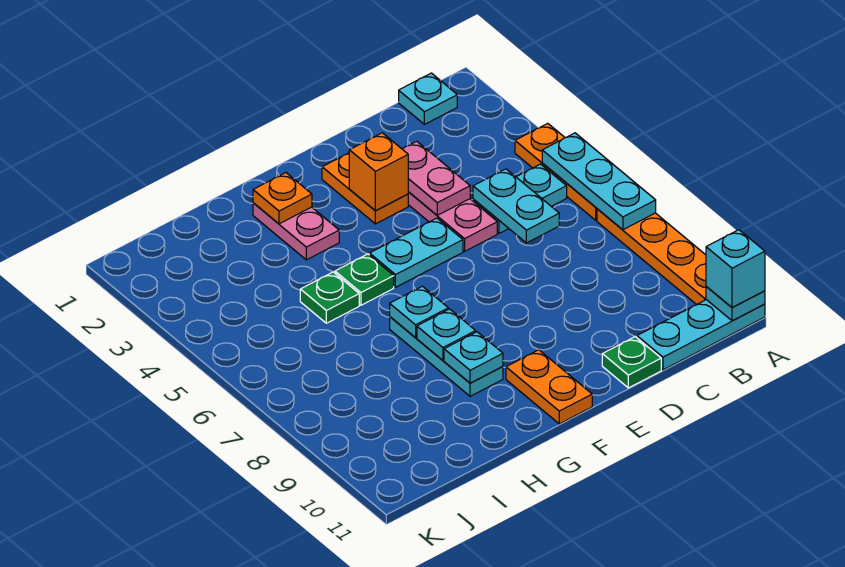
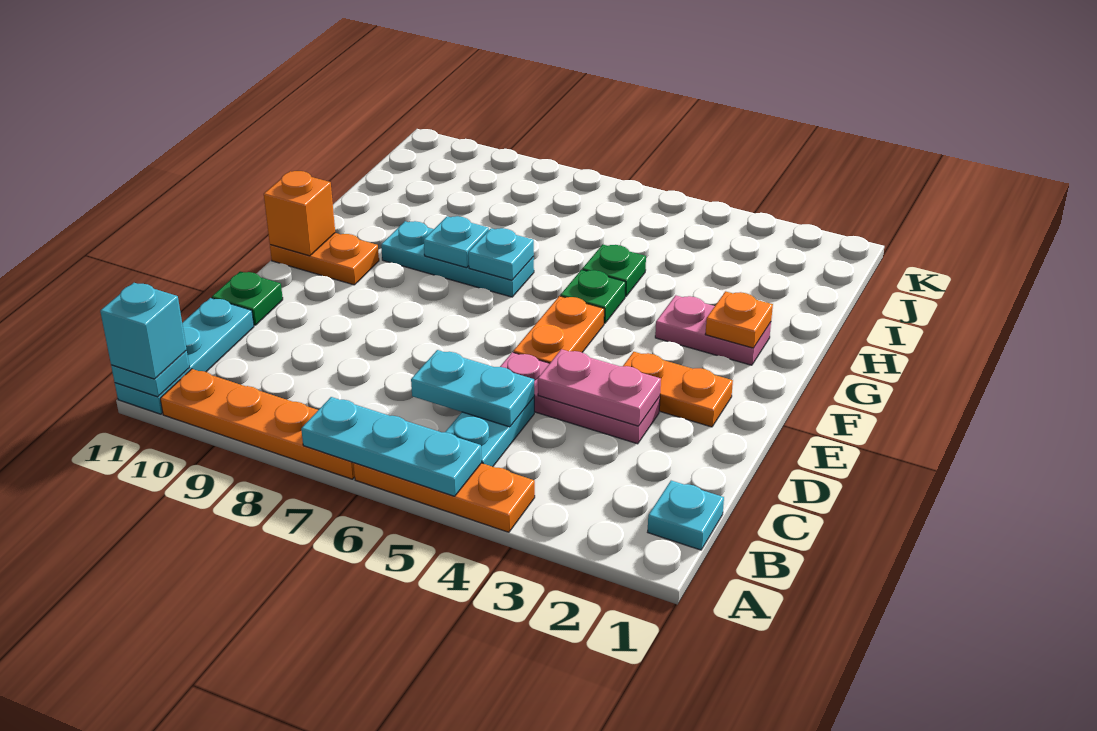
orange brick E3 level 2 -> orange brick F11 level 2
cyan plate E5:F5 level 1 -> orange plate E5:F5 level 1
cyan plate G9 level 2 -> none

